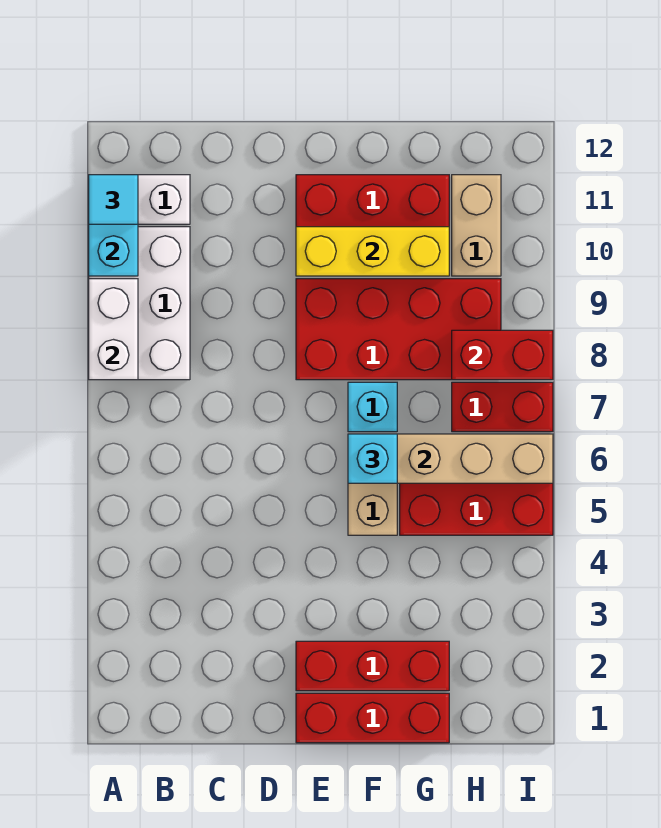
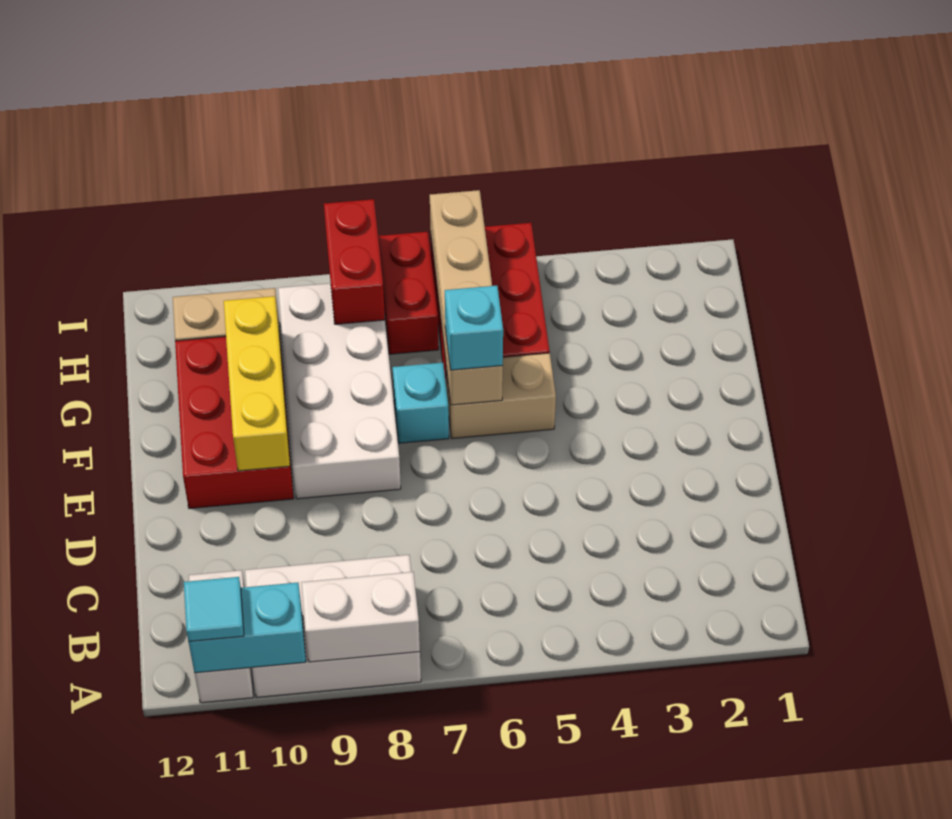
red brick E1:G1 level 1 -> none
red brick E2:G2 level 1 -> none
red brick E8:H9 level 1 -> white brick E8:H9 level 1

